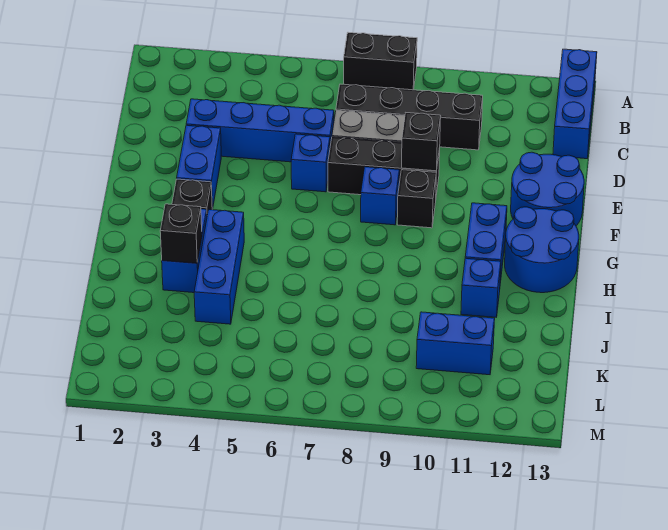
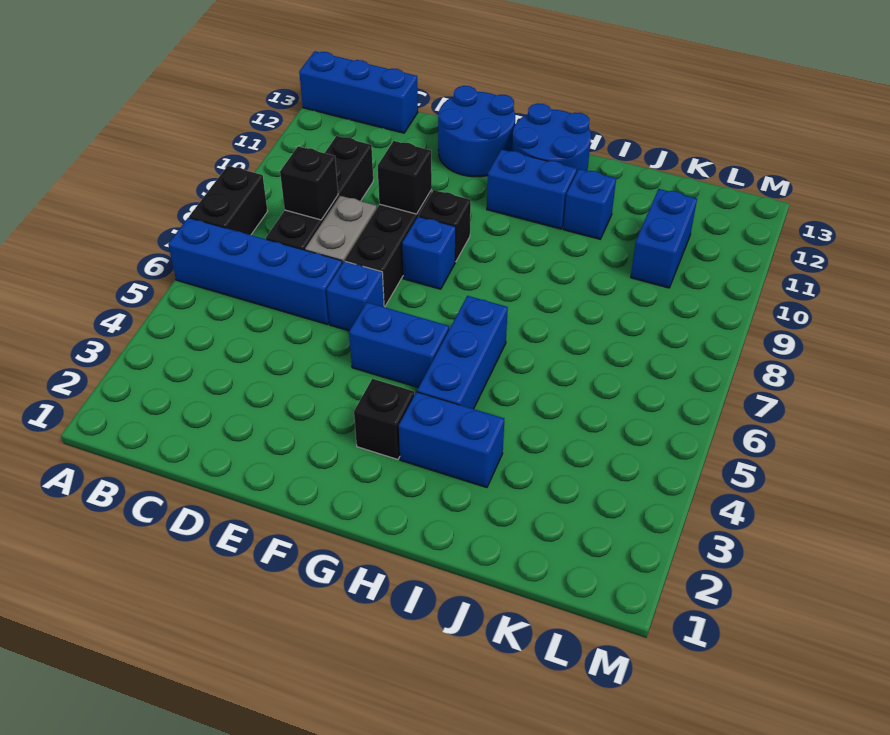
blue brick D3:D6 level 1 -> blue brick A6:D6 level 1
blue brick E3:F3 level 1 -> blue brick F5:G5 level 1
blue brick H4:J4 level 1 -> blue brick H4:H6 level 1
black brick I3 level 2 -> black brick C8 level 2

